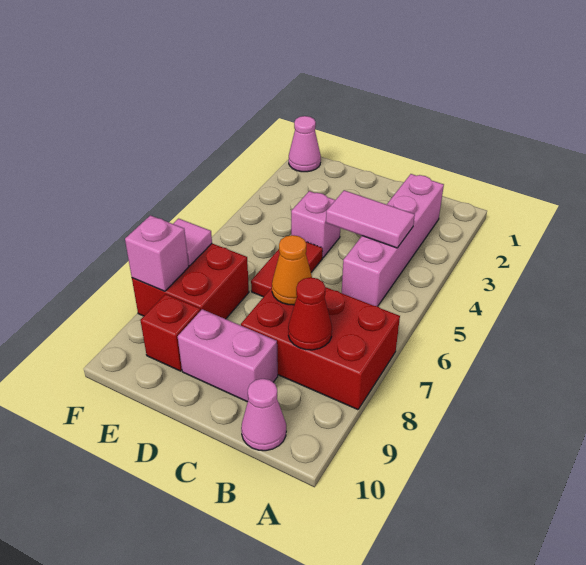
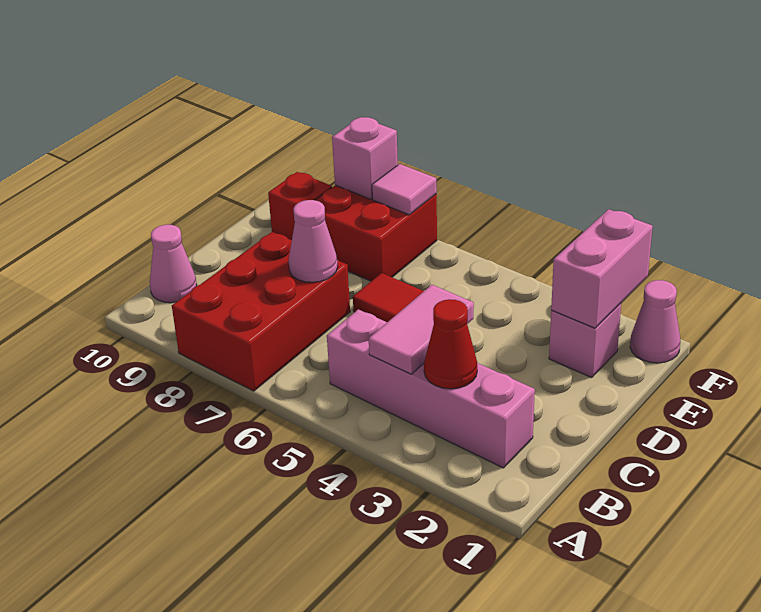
red cone B8 level 2 -> red cone B3 level 2
orange cone C7 level 2 -> pink cone C7 level 2
pink brick C9:D9 level 1 -> pink brick E2:F2 level 2
pink brick D4 level 1 -> pink brick E2 level 1

